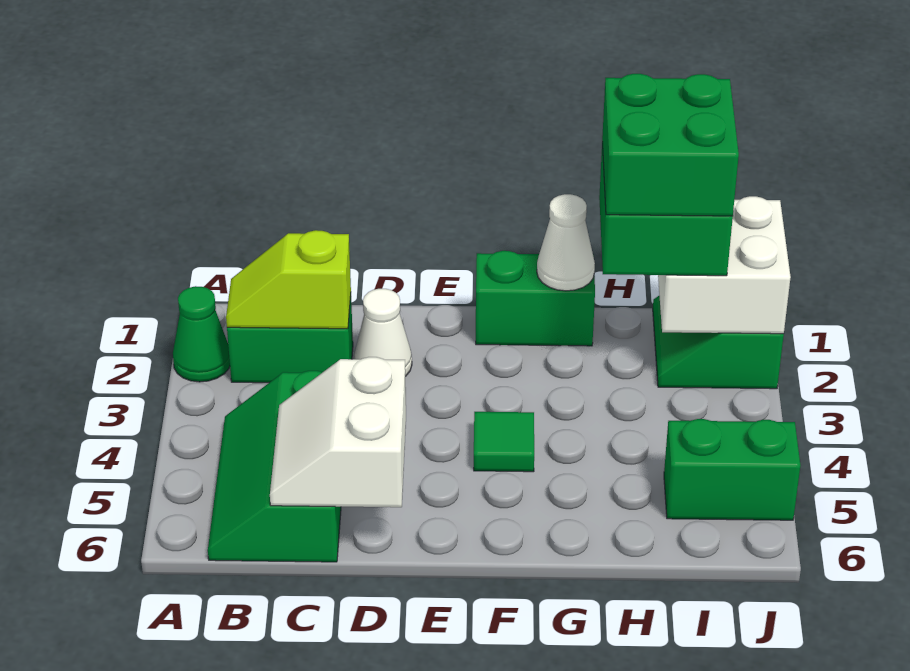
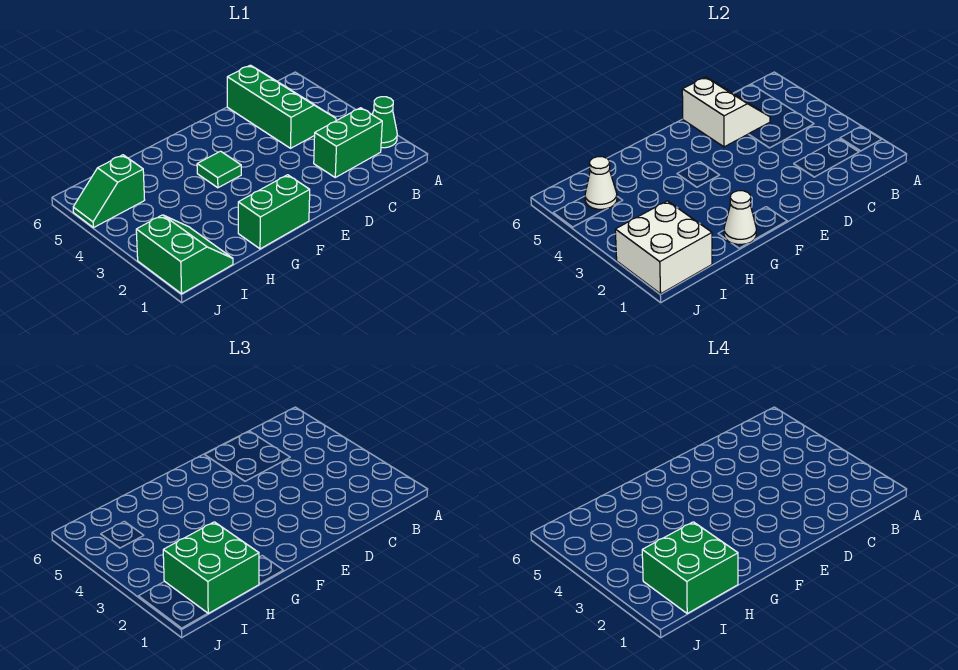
lime slope B2:C2 level 2 top C -> none
white cone D2 level 1 -> white cone I5 level 2
green brick I5:J5 level 1 -> green slope I5:J5 level 1 top I

